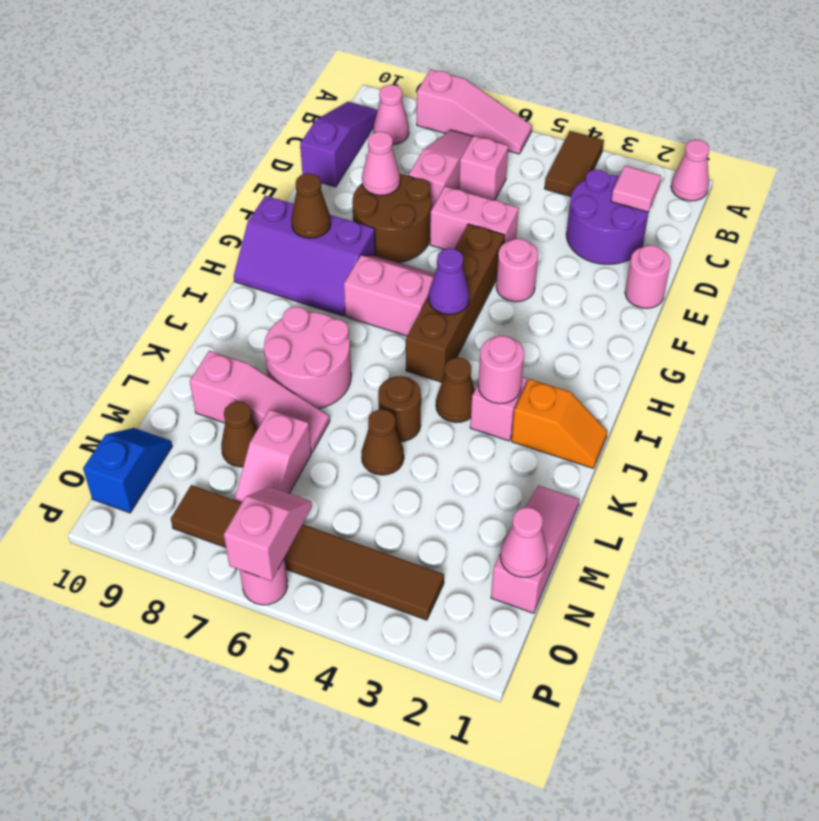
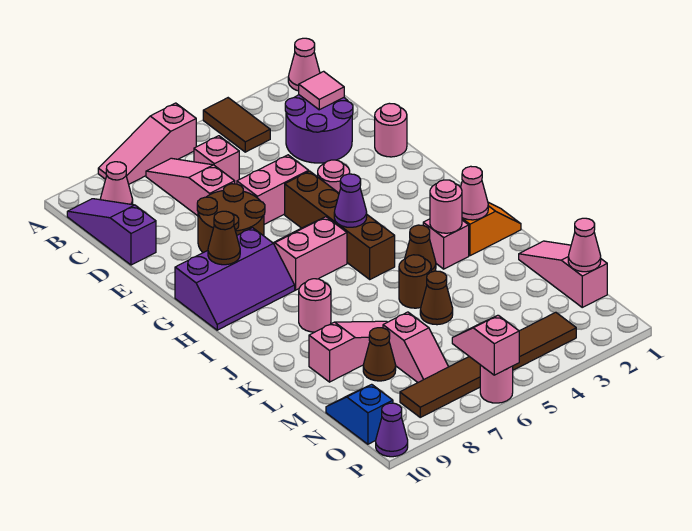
pink slope A6:A8 level 1 top 8 -> pink slope A6:A8 level 1 top 6
pink cone E8 level 2 -> pink cone J2 level 2
pink round brick J7:K8 level 1 -> pink round brick J8 level 1
none -> purple cone P10 level 1

